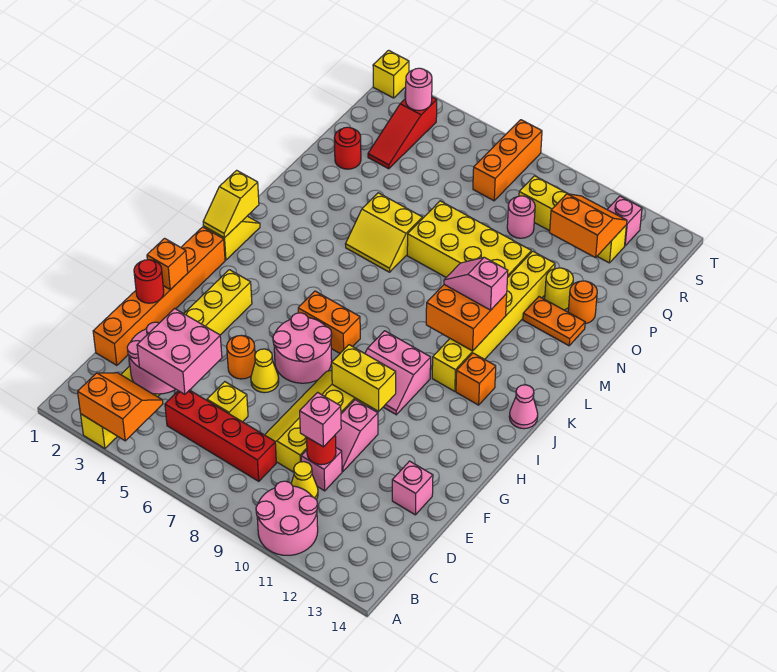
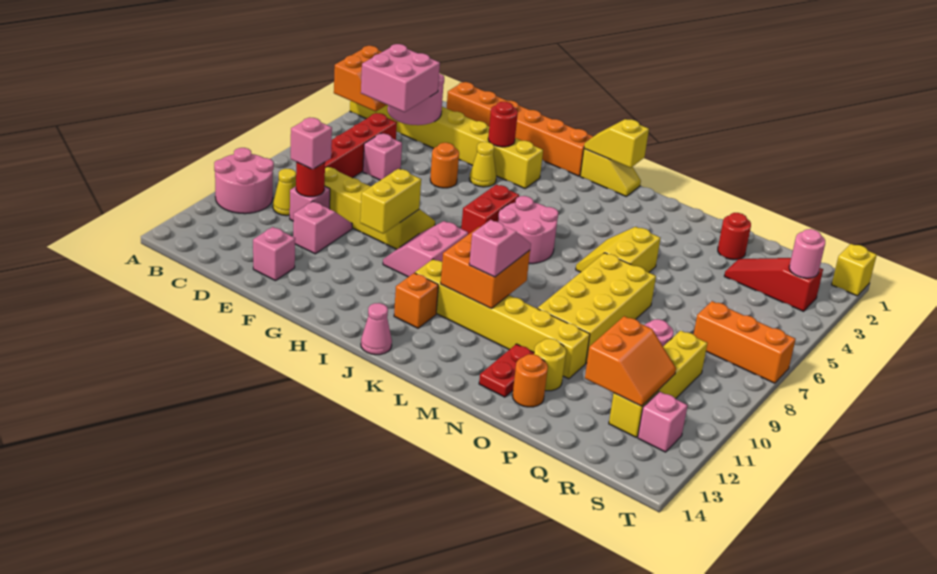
yellow brick D6 level 1 -> pink brick D6 level 1
pink slope E10:F10 level 1 top F -> pink slope E10:E11 level 1 top 11
red round brick F1 level 2 -> red round brick G3 level 2
yellow cone F6 level 1 -> yellow cone G4 level 1
orange brick G1 level 2 -> none
pink round brick G6:H7 level 1 -> pink round brick J6:K7 level 1
orange brick I6:I7 level 1 -> red brick I6:I7 level 1
orange plate N12:N13 level 1 -> red plate N12:N13 level 1

